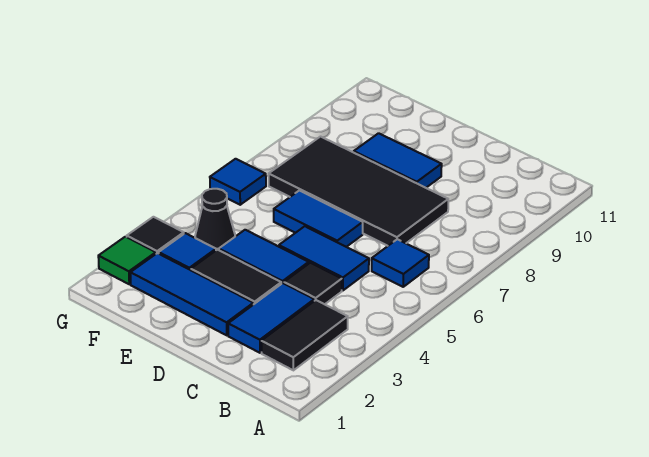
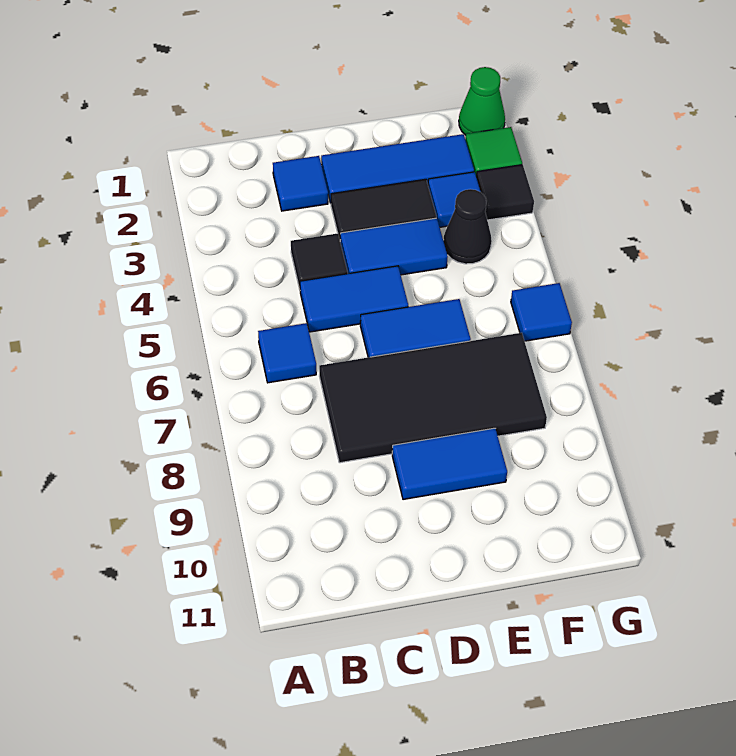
black tile B2:B3 level 1 -> none
blue tile C2:C3 level 1 -> blue tile C2 level 1
none -> green cone G1 level 1

